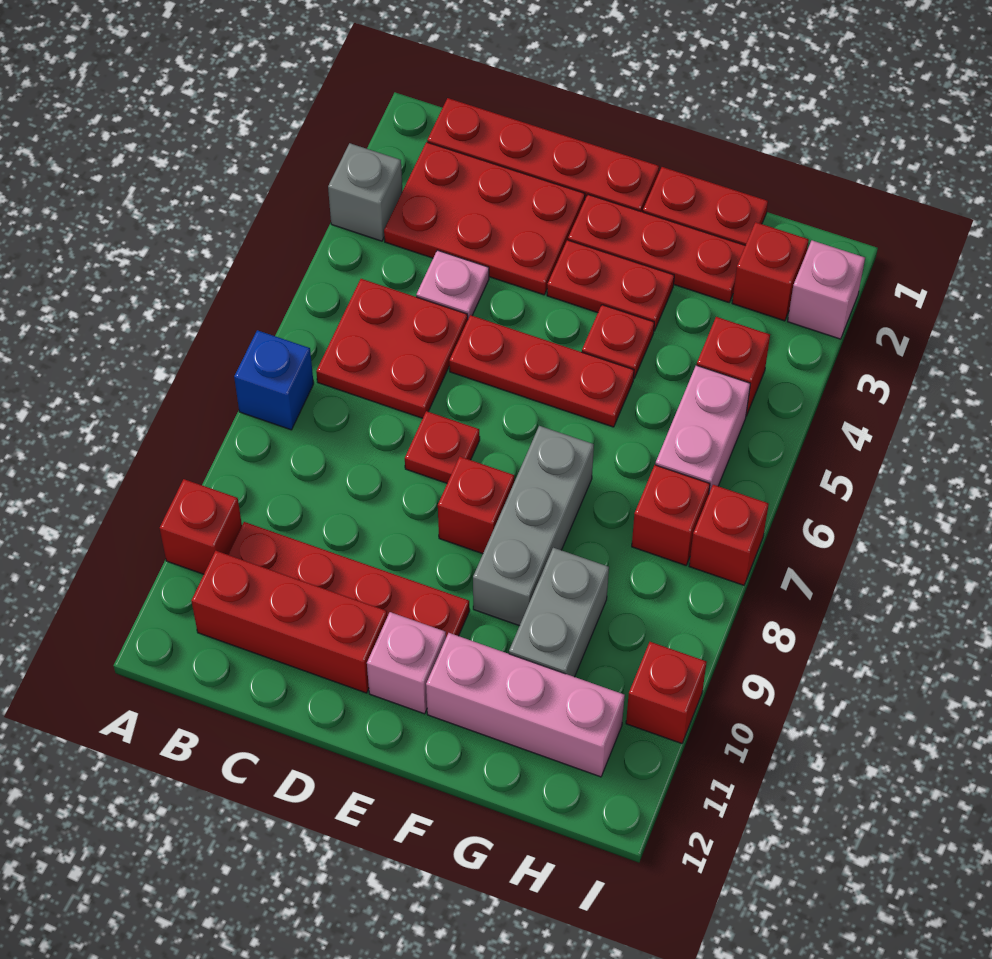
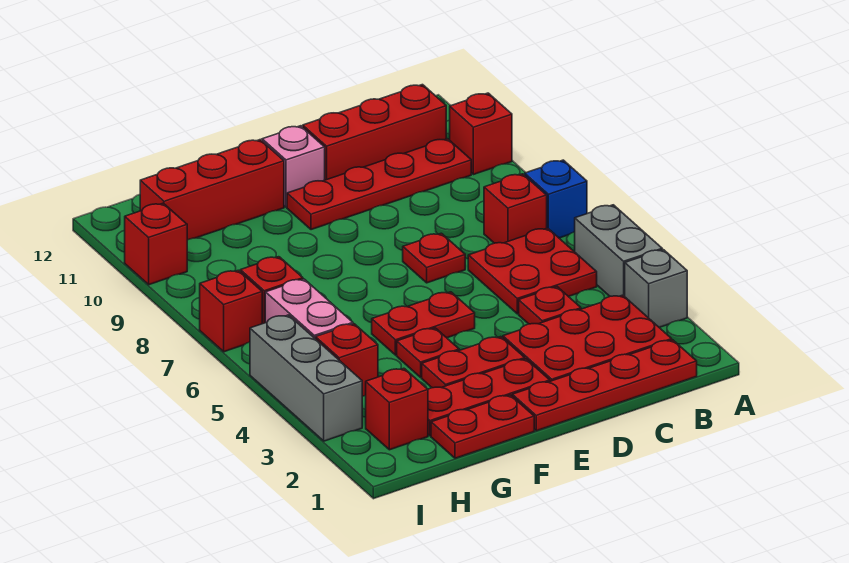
pink plate C4 level 1 -> red plate C4 level 1
red plate D5:F5 level 1 -> red plate E5:F5 level 1
red brick E8 level 1 -> red brick B7 level 1
grey brick F7:F9 level 1 -> grey brick I3:I5 level 1
pink brick F11:H11 level 1 -> red brick F11:H11 level 1
grey brick G9:G10 level 1 -> grey brick A4:A5 level 1
pink brick I2 level 1 -> none

